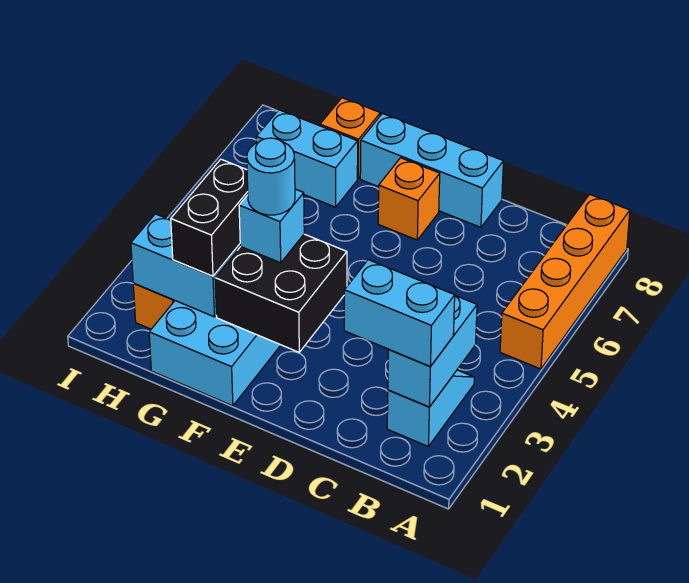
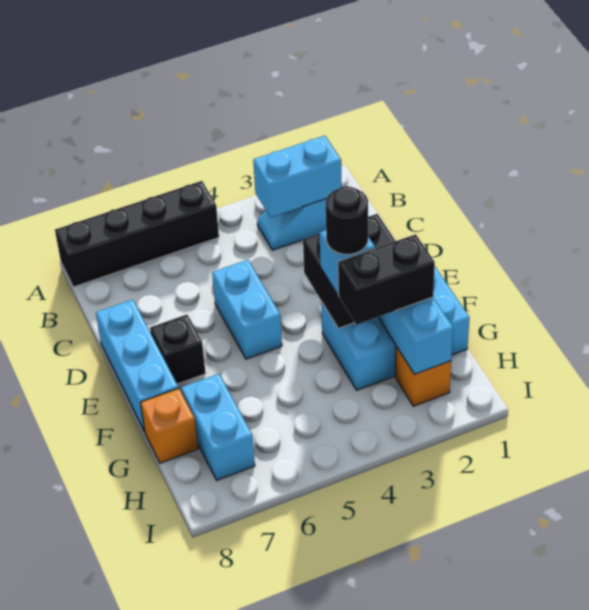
orange brick A5:A8 level 1 -> black brick A5:A8 level 1
cyan brick B2:C2 level 3 -> cyan brick D5:E5 level 1
orange brick E7 level 1 -> black brick E7 level 1
cyan round brick F3 level 4 -> black round brick F3 level 4

